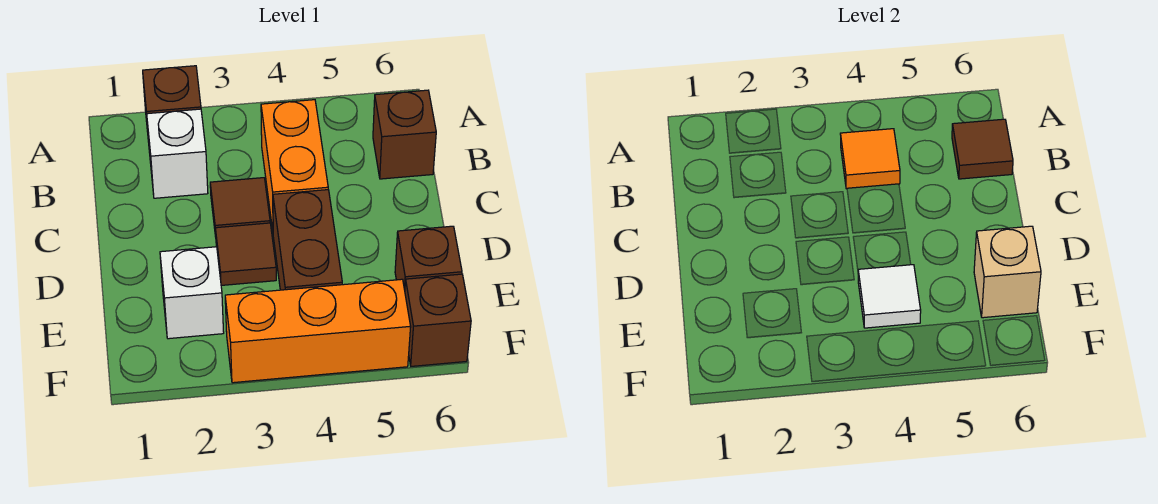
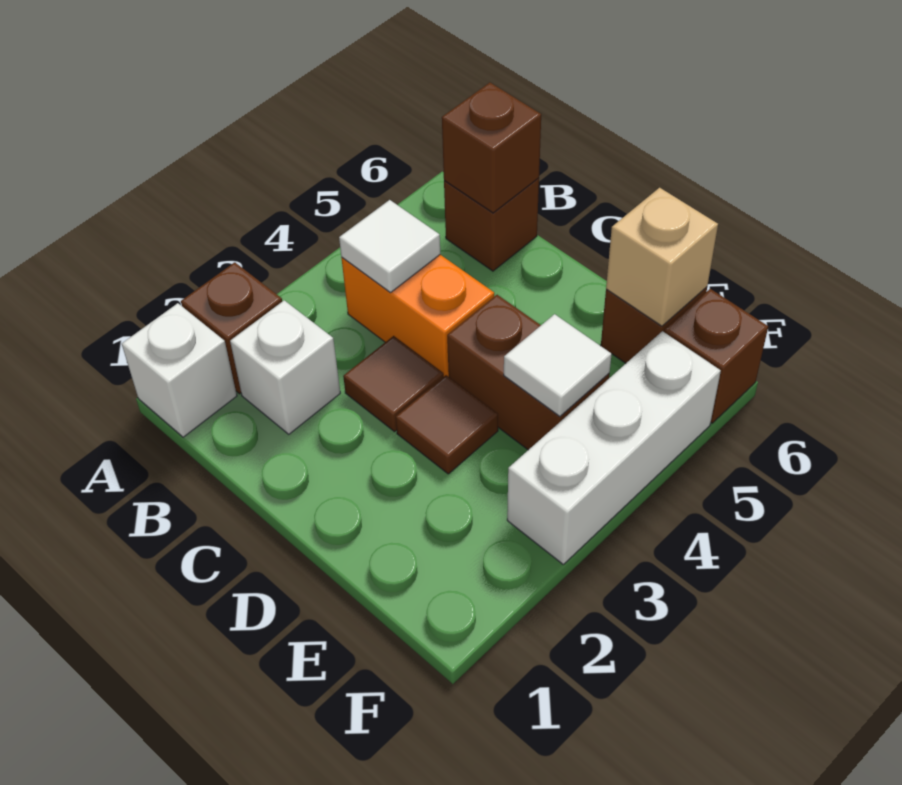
orange tile B4 level 2 -> white tile B4 level 2
brown tile B6 level 2 -> brown brick B6 level 2
white brick E2 level 1 -> white brick A1 level 1
orange brick F3:F5 level 1 -> white brick F3:F5 level 1

